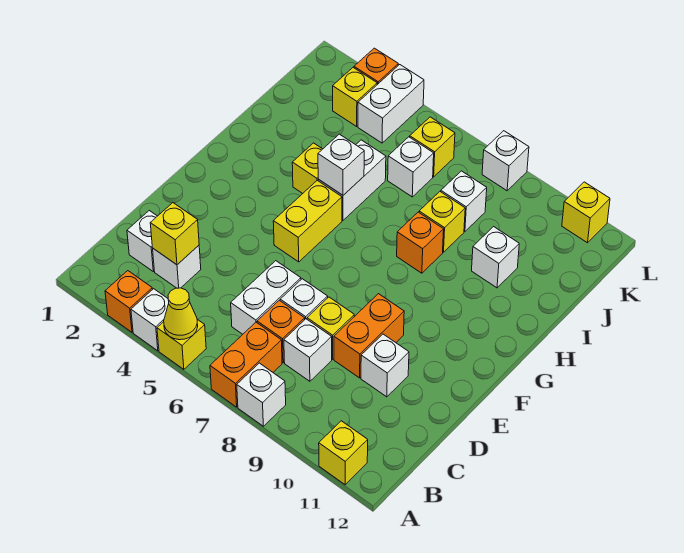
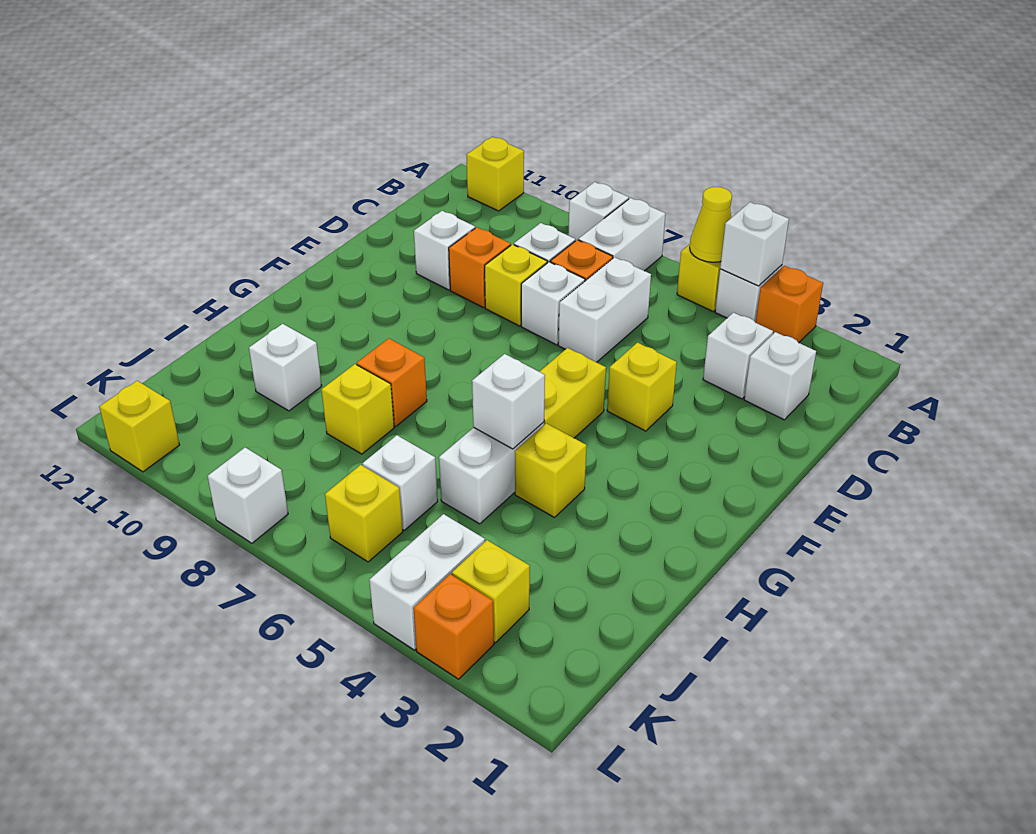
orange brick A7:B7 level 1 -> white brick A7:B7 level 1
yellow brick C3 level 2 -> yellow brick E4 level 1
orange brick D9:E9 level 1 -> orange brick D9 level 1
white brick J8 level 1 -> white brick A4 level 2

